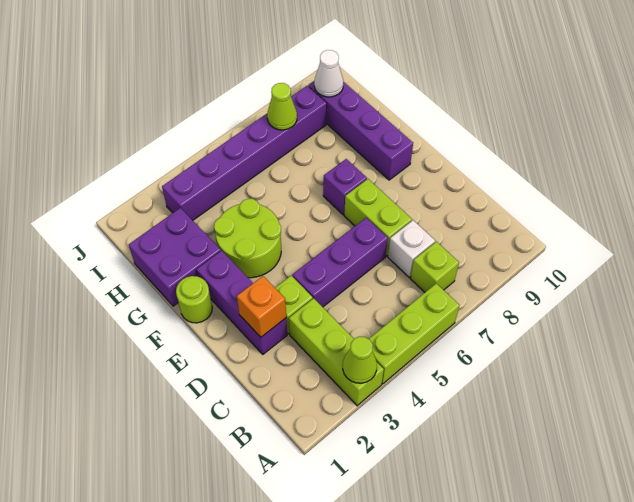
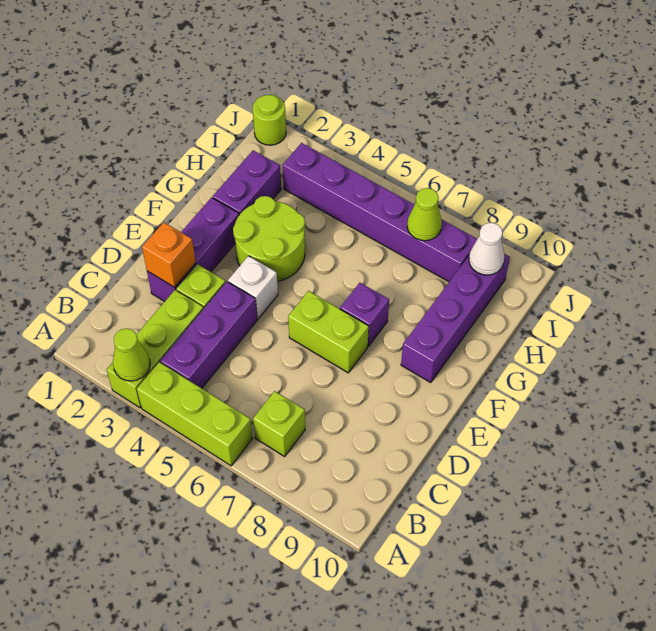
white brick C7 level 1 -> white brick E4 level 1
purple brick D4:D6 level 1 -> purple brick B4:D4 level 1
lime brick D7:E7 level 1 -> lime brick E6:E7 level 1
lime round brick F1 level 1 -> lime round brick J1 level 1
purple brick G1:H2 level 1 -> purple brick G2:H2 level 1

